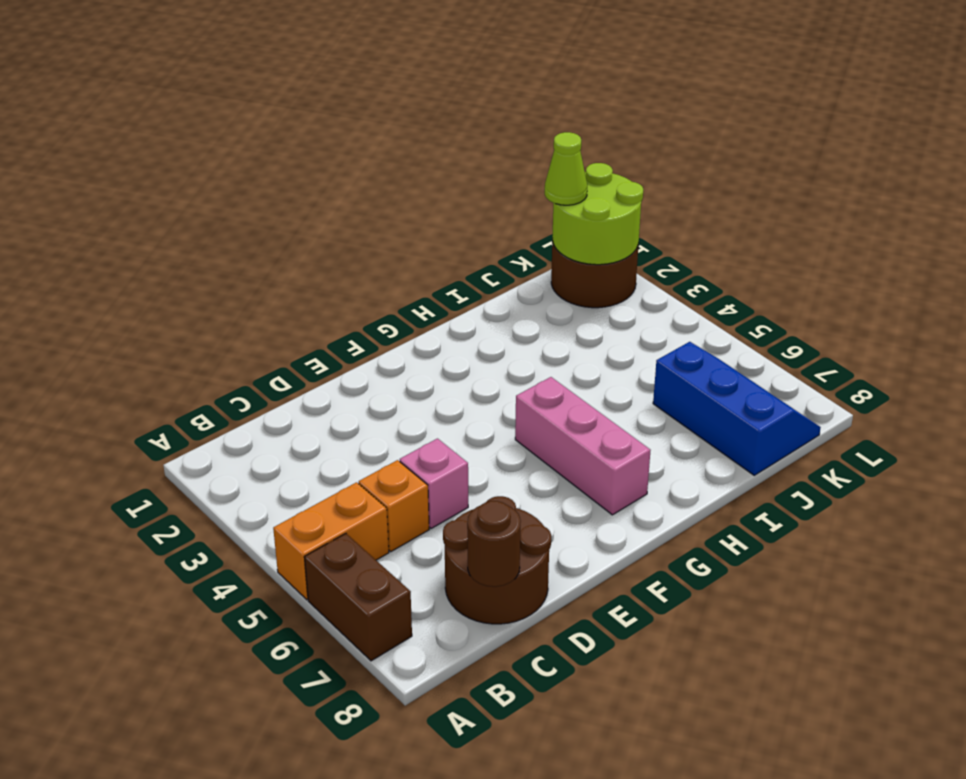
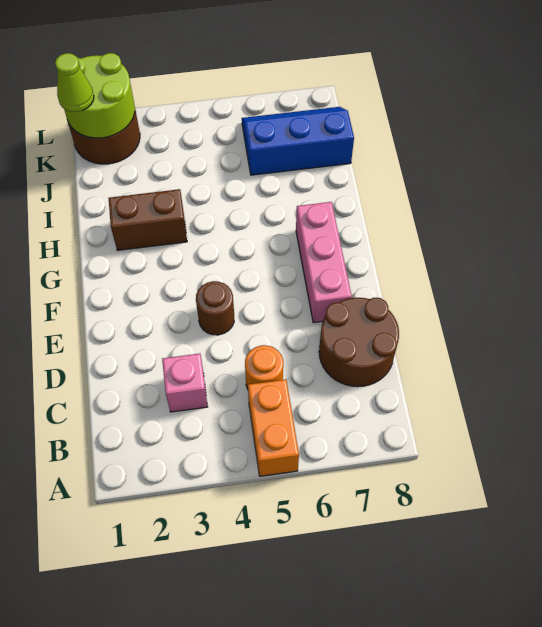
brown brick A6:A7 level 1 -> brown brick H2:H3 level 1
orange brick C5 level 1 -> orange round brick C5 level 1
brown round brick C8 level 2 -> brown round brick E4 level 1
pink brick D5 level 1 -> pink brick C3 level 1
pink brick G5:G7 level 1 -> pink brick E7:G7 level 1

